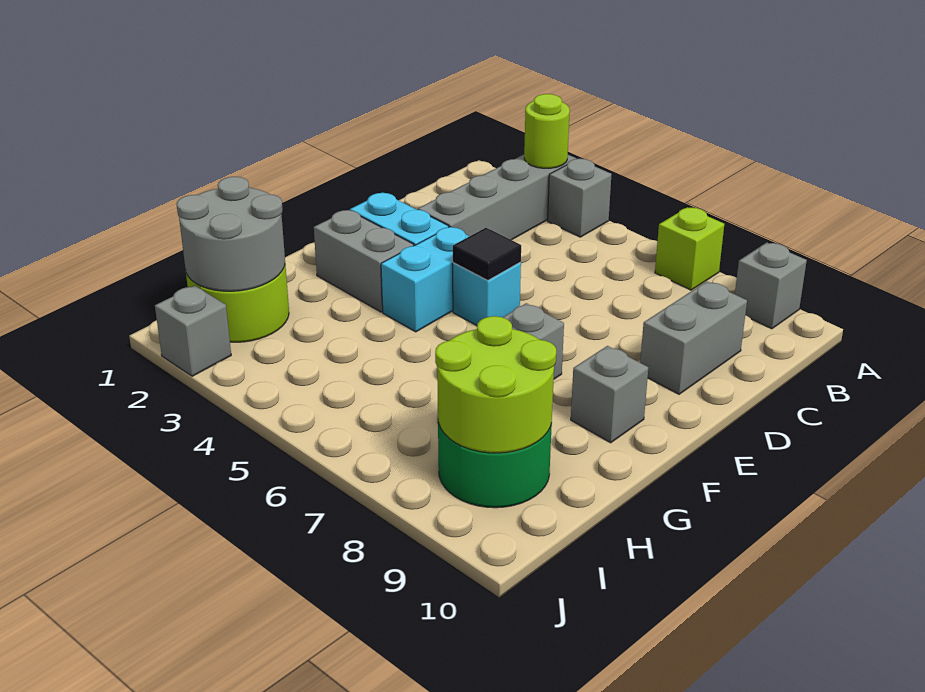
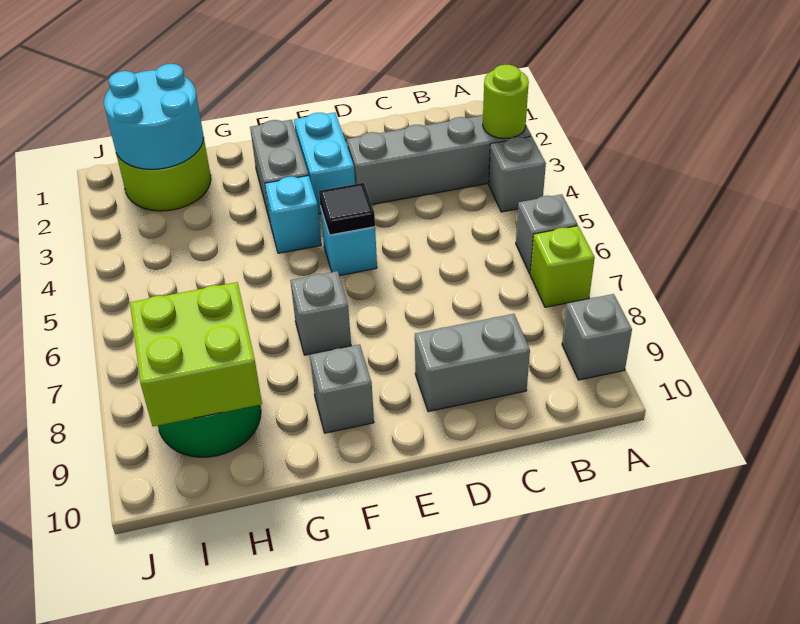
cyan brick E4:F4 level 1 -> cyan brick F4 level 1
grey round brick H1:I2 level 2 -> cyan round brick H1:I2 level 2
lime round brick H8:I9 level 2 -> lime brick H8:I9 level 2
grey brick J2 level 1 -> grey brick A6 level 1

